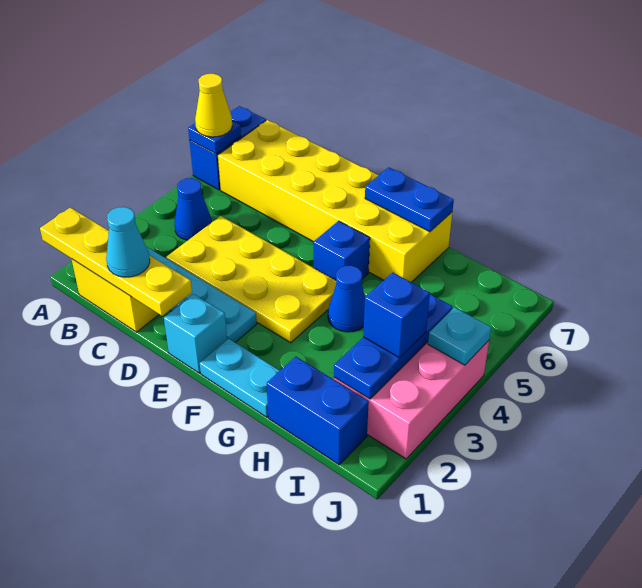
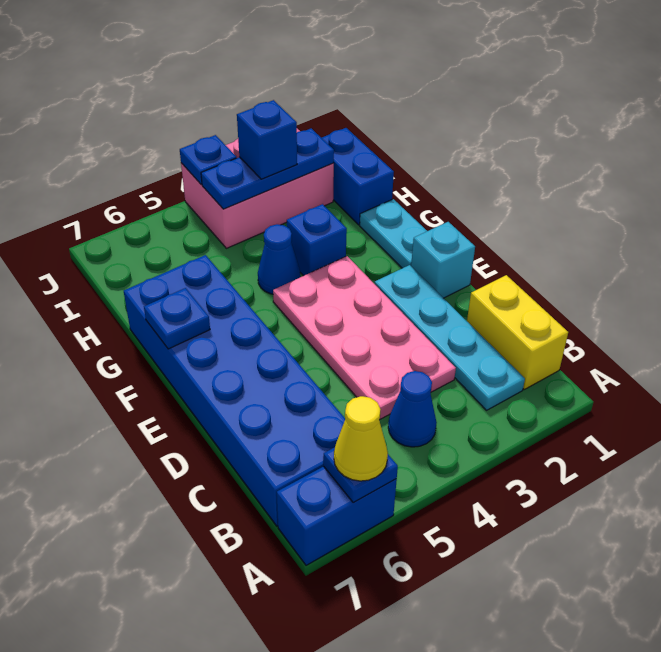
yellow plate A1:D1 level 2 -> none
yellow brick B6:G7 level 1 -> blue brick B6:G7 level 1
cyan cone C1 level 3 -> none
yellow plate C3:F4 level 1 -> pink plate C3:F4 level 1
blue brick F5 level 1 -> blue brick G3 level 1
blue plate F7:G7 level 2 -> blue plate F7 level 2
cyan plate J4 level 2 -> blue plate J4 level 2

